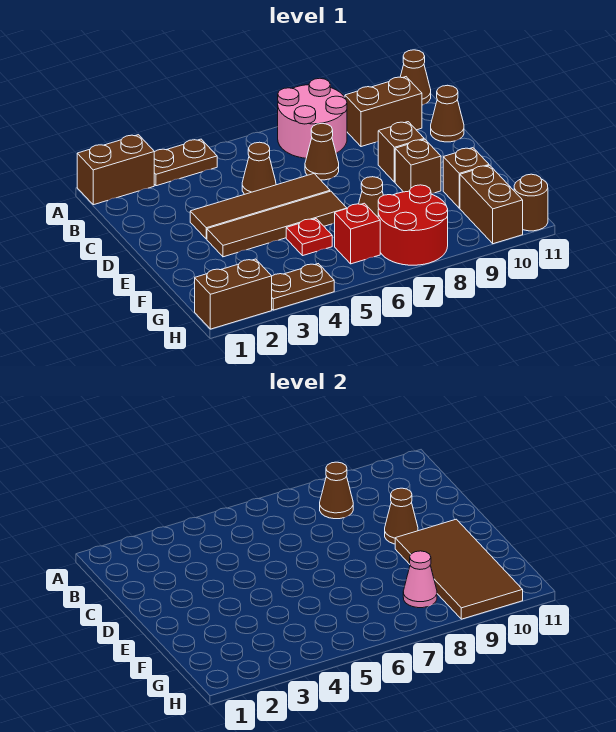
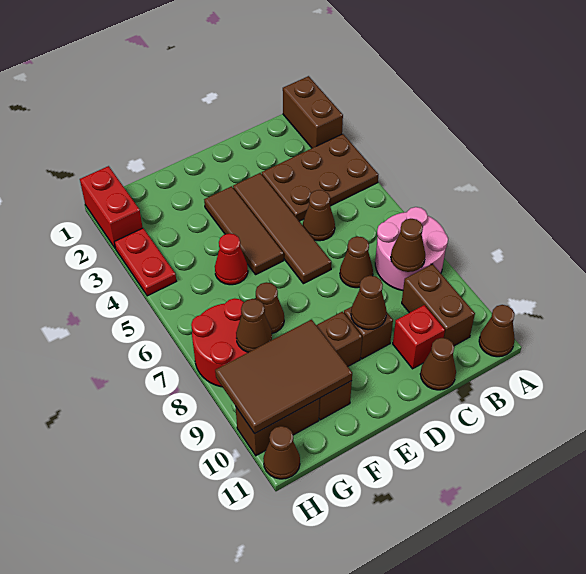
brown plate A3:A4 level 1 -> brown plate A3:C4 level 1
brown tile E3:E6 level 1 -> brown tile E3:E5 level 1
brown tile E9:H10 level 2 -> brown tile F9:H10 level 2
red plate F5 level 1 -> red cone F5 level 1
red brick G6 level 1 -> red brick C10 level 1
pink cone G8 level 2 -> brown cone G8 level 2
brown brick H1:H2 level 1 -> red brick H1:H2 level 1
brown plate H3:H4 level 1 -> red plate H3:H4 level 1
brown round brick H11 level 1 -> brown cone H11 level 1

